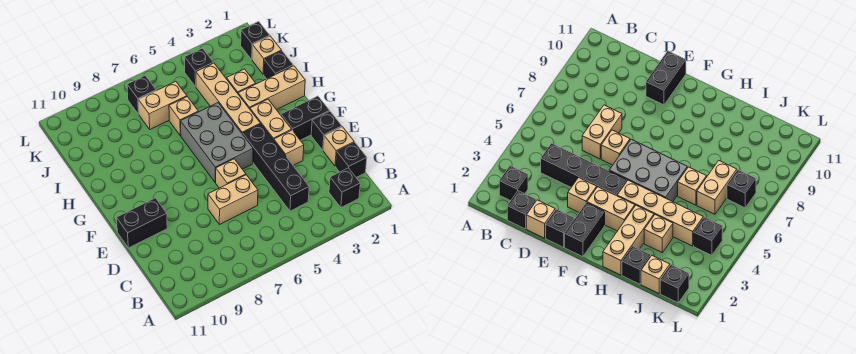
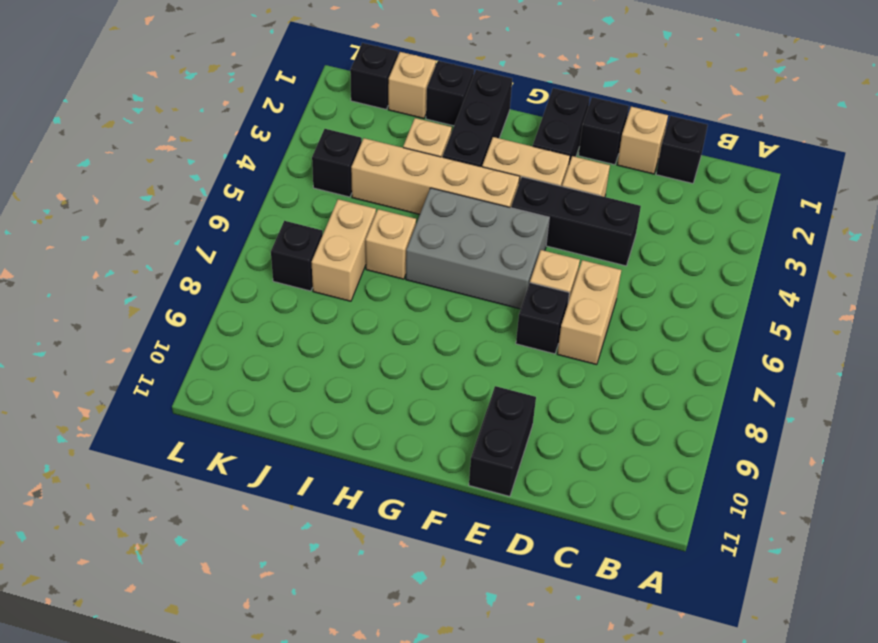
black brick B2 level 1 -> black brick E7 level 1
black brick C4:F4 level 1 -> black brick D4:F4 level 1
tan brick H1:H3 level 1 -> black brick H1:H3 level 1

